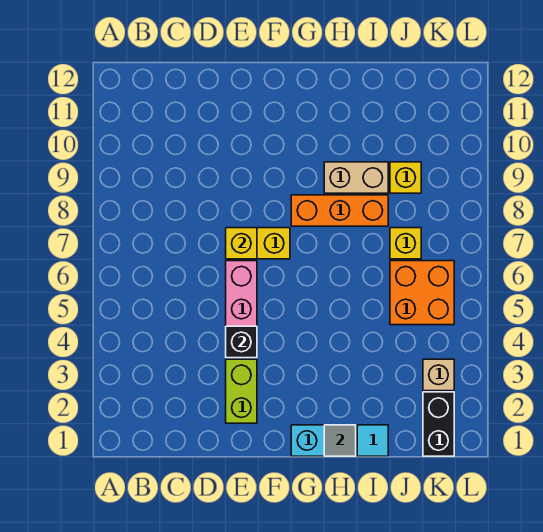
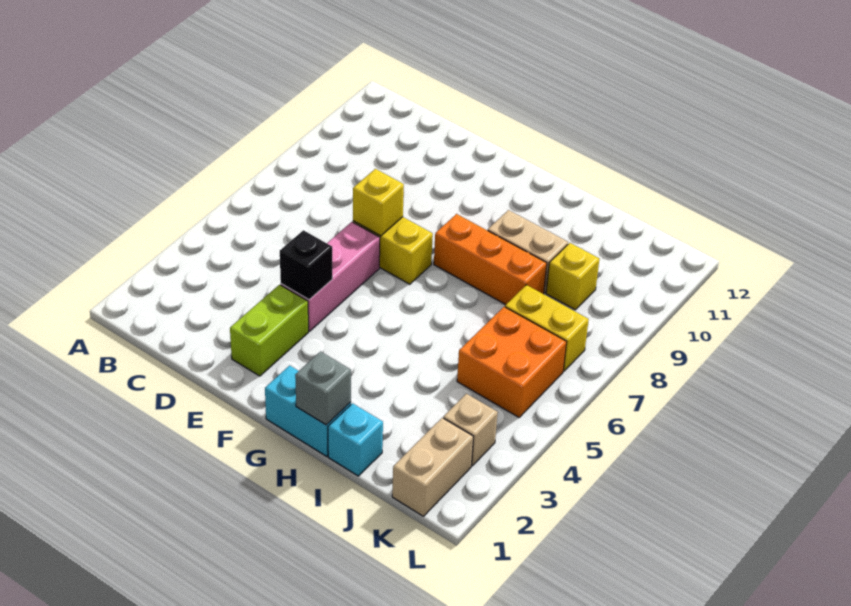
grey tile H1 level 2 -> grey brick H1 level 2
cyan tile I1 level 1 -> cyan brick I1 level 1
yellow brick J7 level 1 -> yellow brick J7:K7 level 1
black brick K1:K2 level 1 -> tan brick K1:K2 level 1

